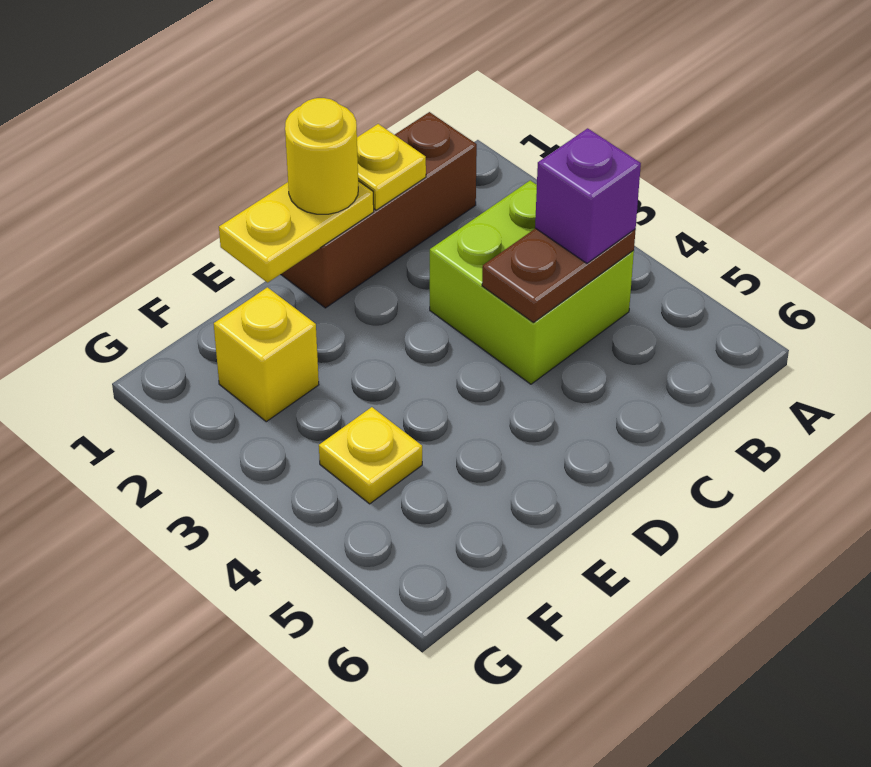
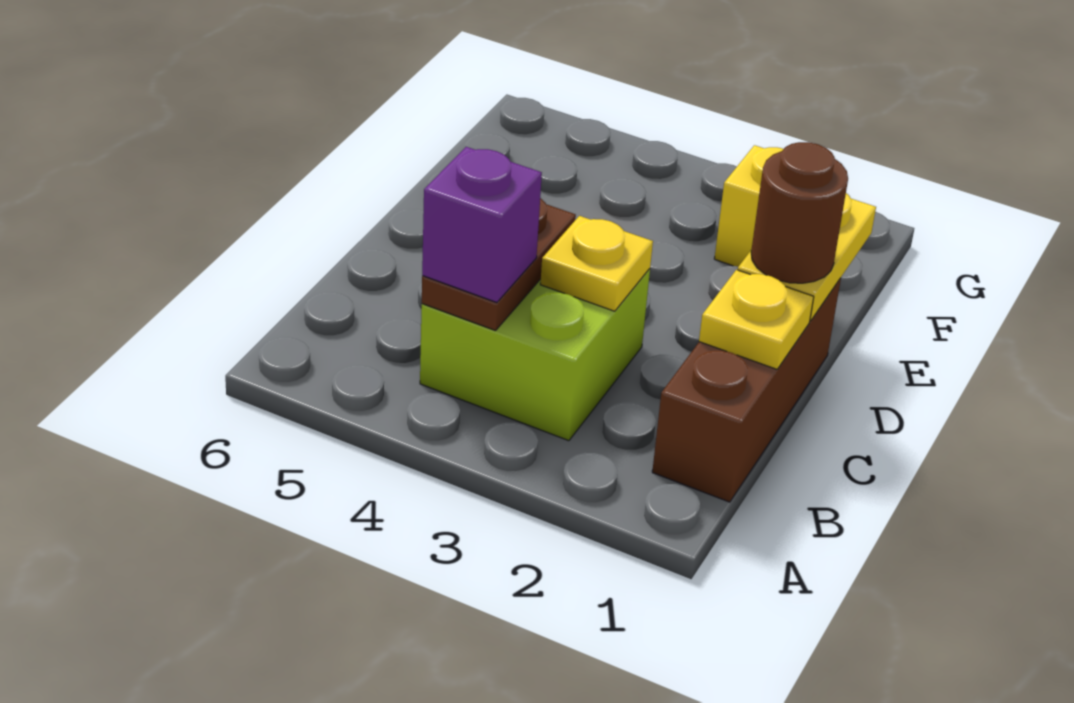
yellow round brick D1 level 3 -> brown round brick D1 level 3
yellow plate F4 level 1 -> yellow plate C3 level 2

